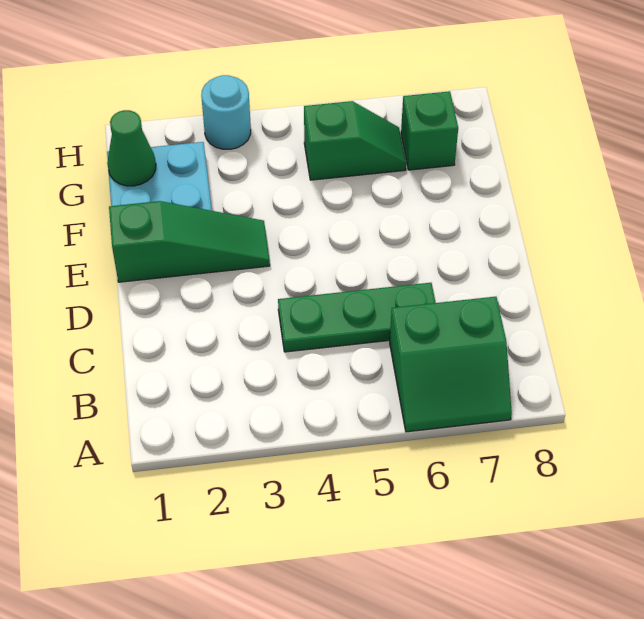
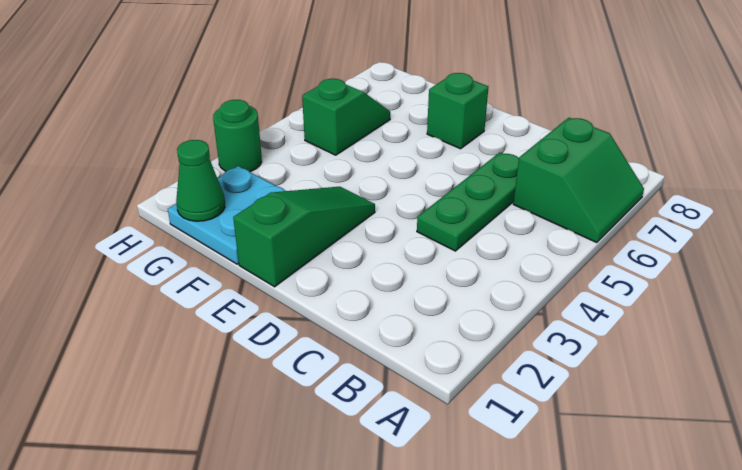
green brick G7 level 1 -> green brick E7 level 1
cyan round brick H3 level 1 -> green round brick H3 level 1

